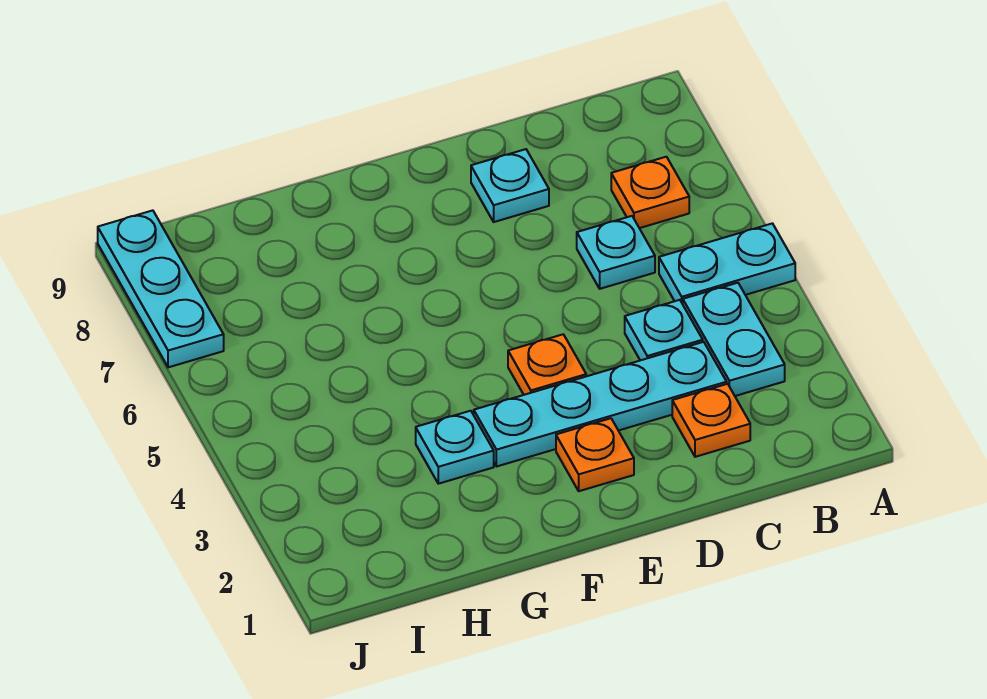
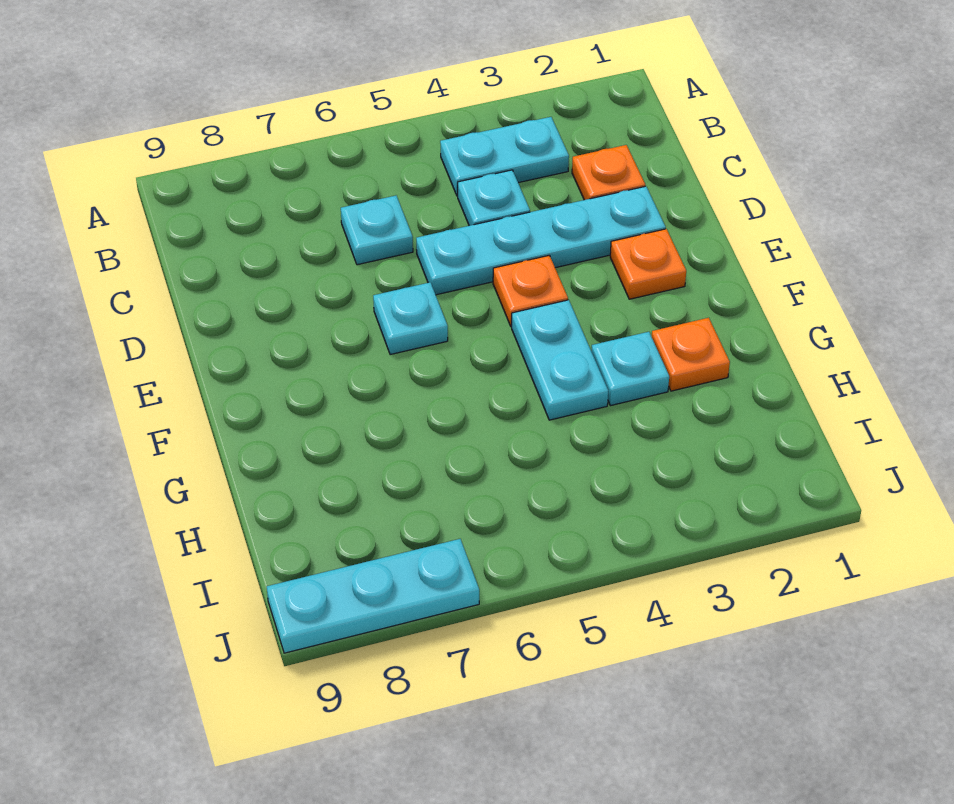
cyan plate A5:B5 level 1 -> cyan plate F4:G4 level 1
orange plate B7 level 1 -> orange plate G2 level 1
cyan plate C3:F3 level 1 -> cyan plate D2:D5 level 1
cyan plate D8 level 1 -> cyan plate E6 level 1

